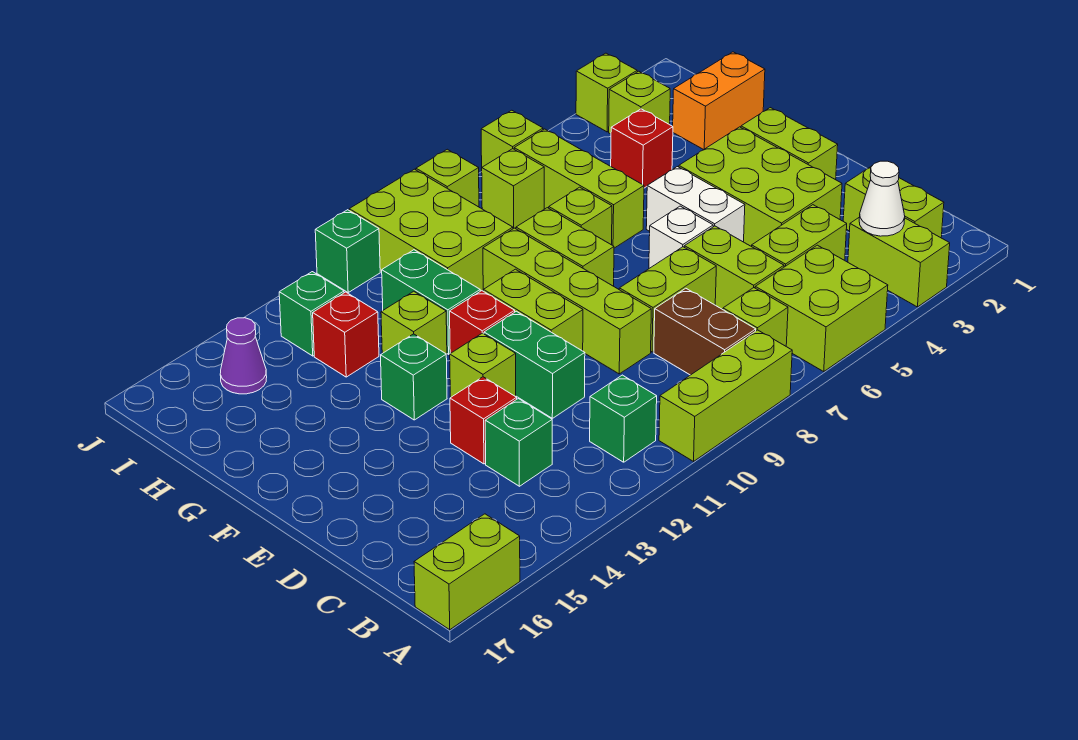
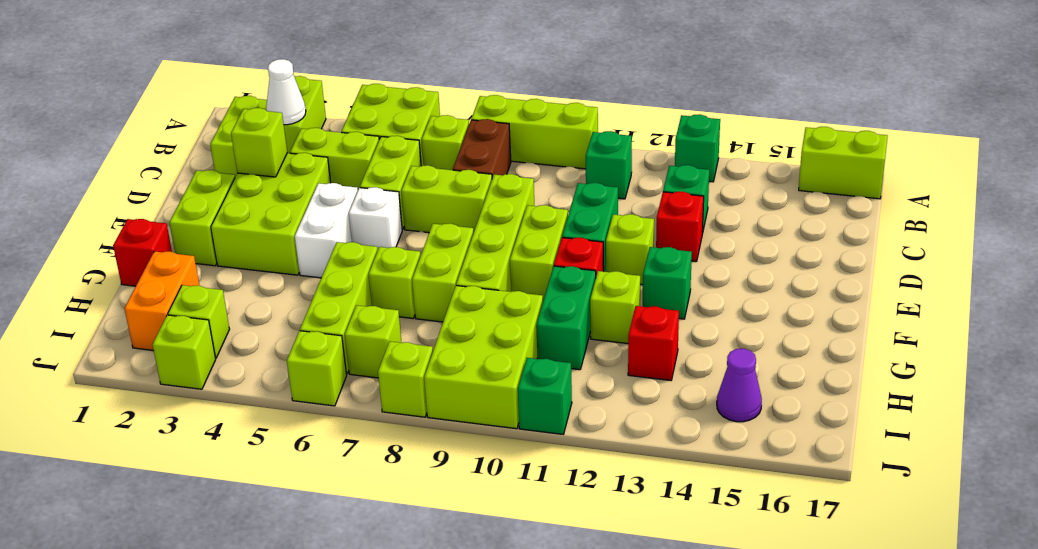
none -> lime brick D3 level 2
orange brick H1:H2 level 1 -> orange brick H2:I2 level 1
red brick H4 level 1 -> red brick G1 level 1
green brick I13 level 1 -> green brick A13 level 1

